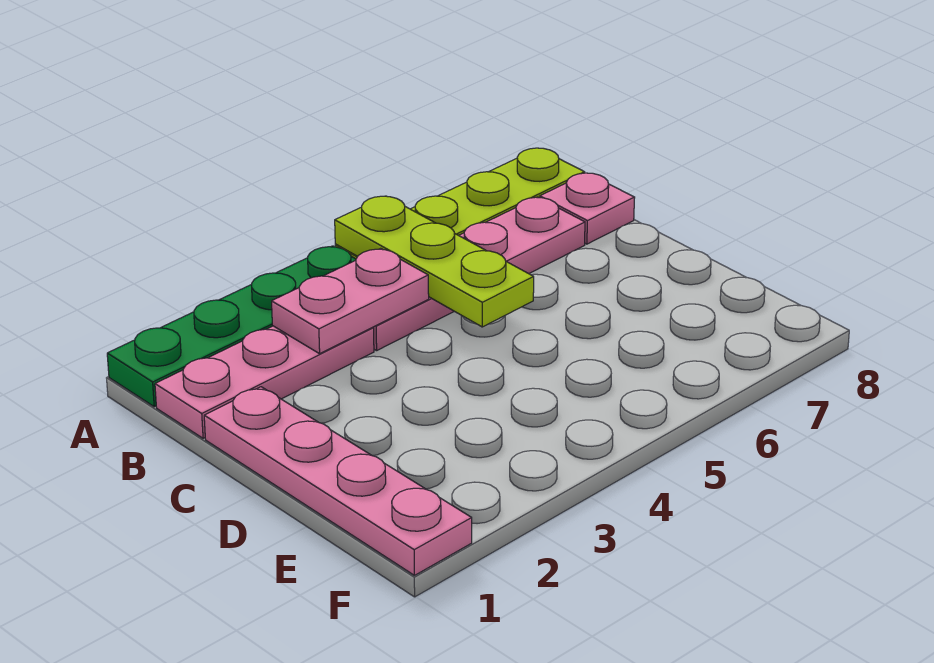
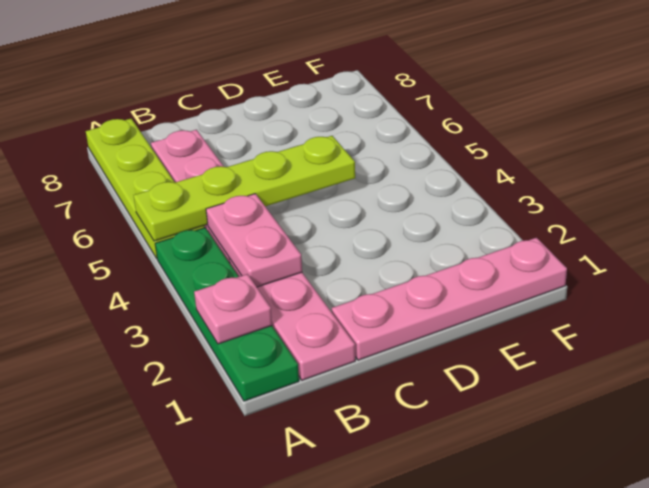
lime plate A5:C5 level 2 -> lime plate A5:D5 level 2
pink plate B8 level 1 -> pink plate A2 level 2

